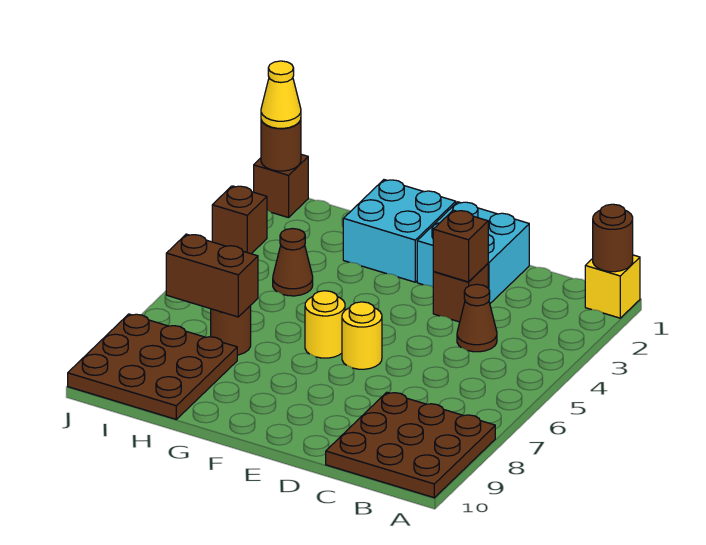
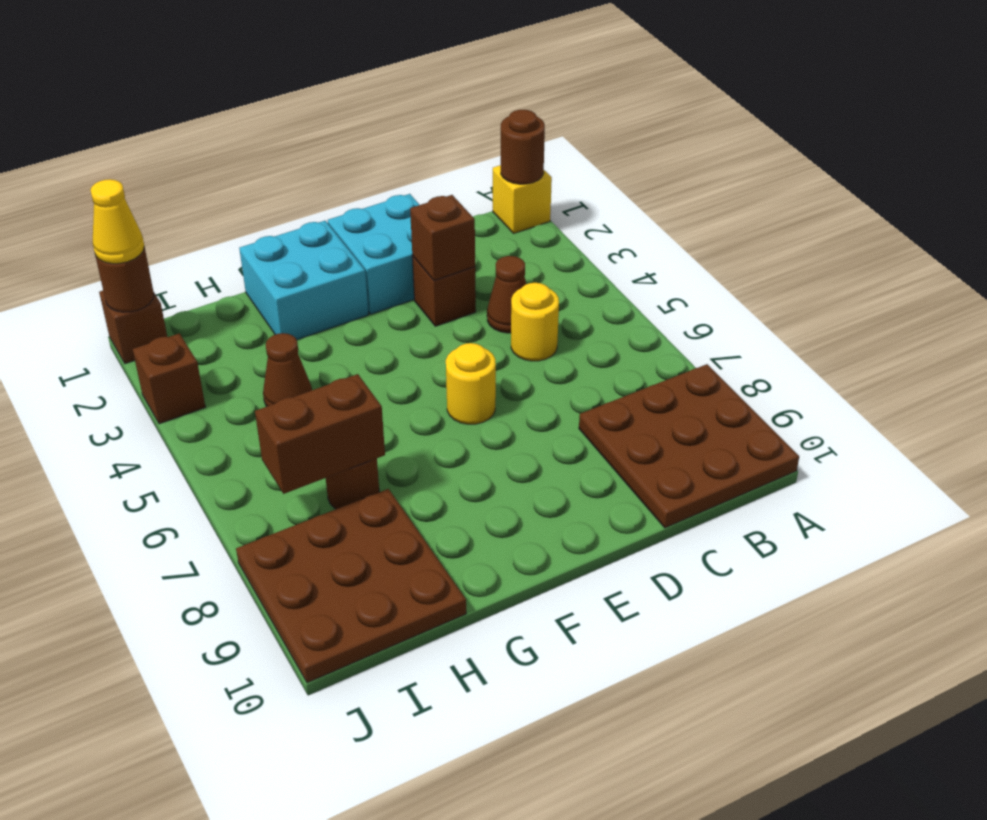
yellow round brick F6 level 1 -> yellow round brick C5 level 1

